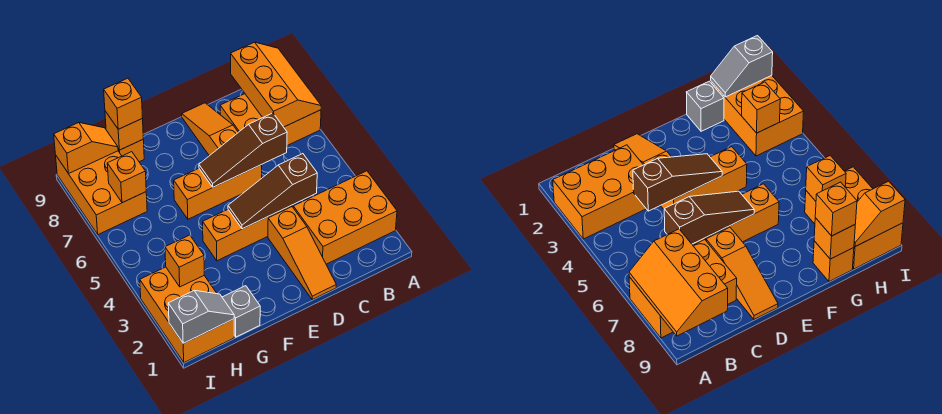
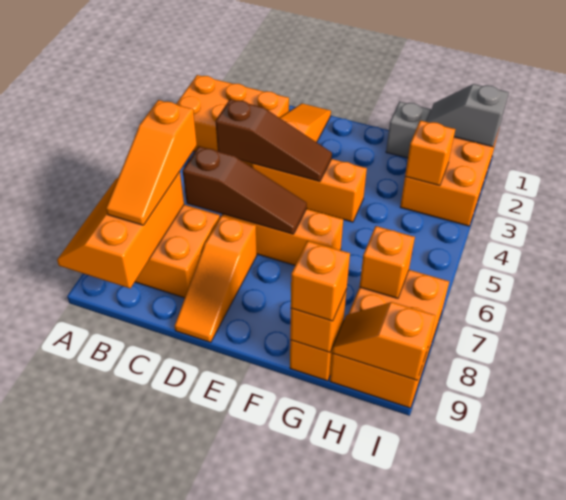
none -> orange slope B6:B8 level 3 top 6

